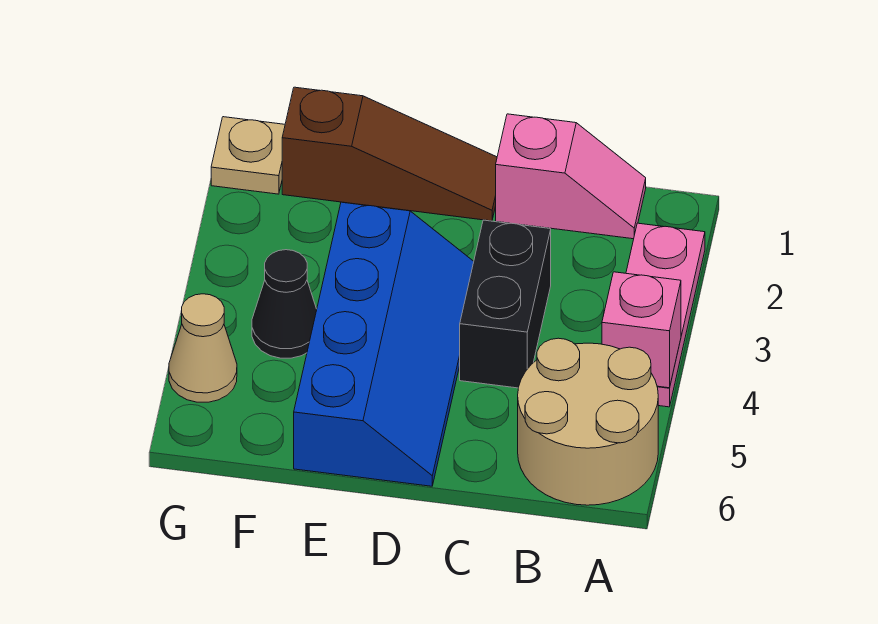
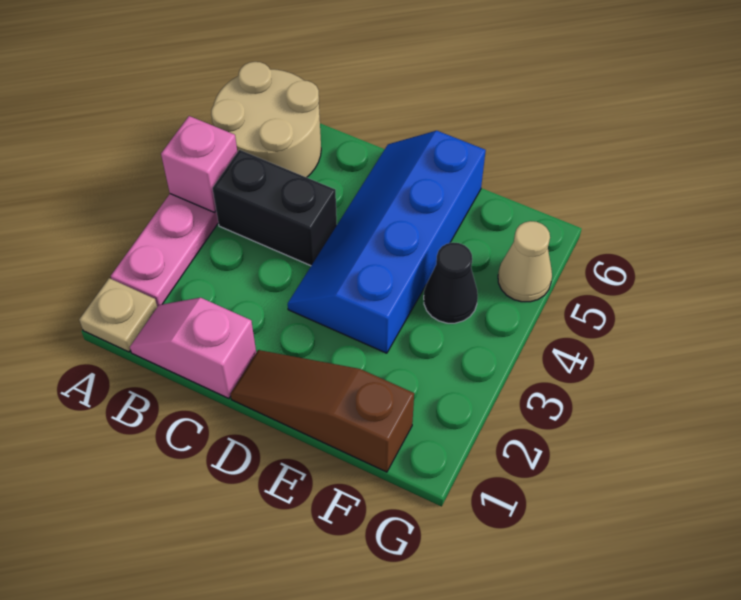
black brick C3:C4 level 1 -> black brick B4:C4 level 1
tan plate G1 level 1 -> tan plate A1 level 1

